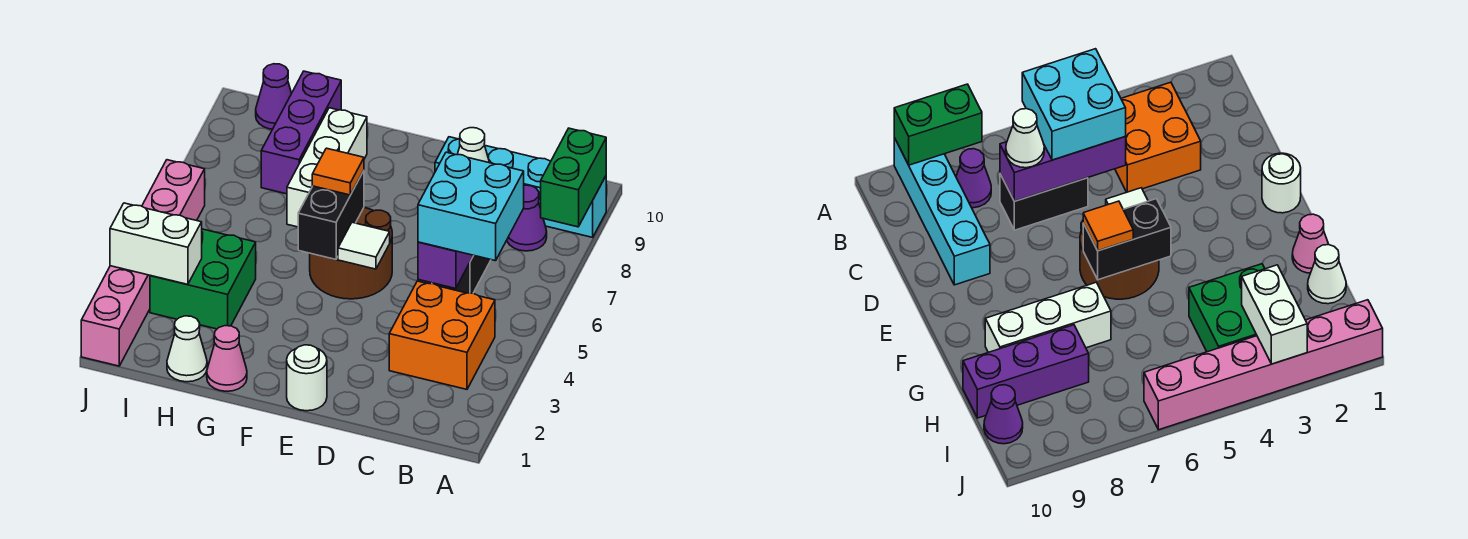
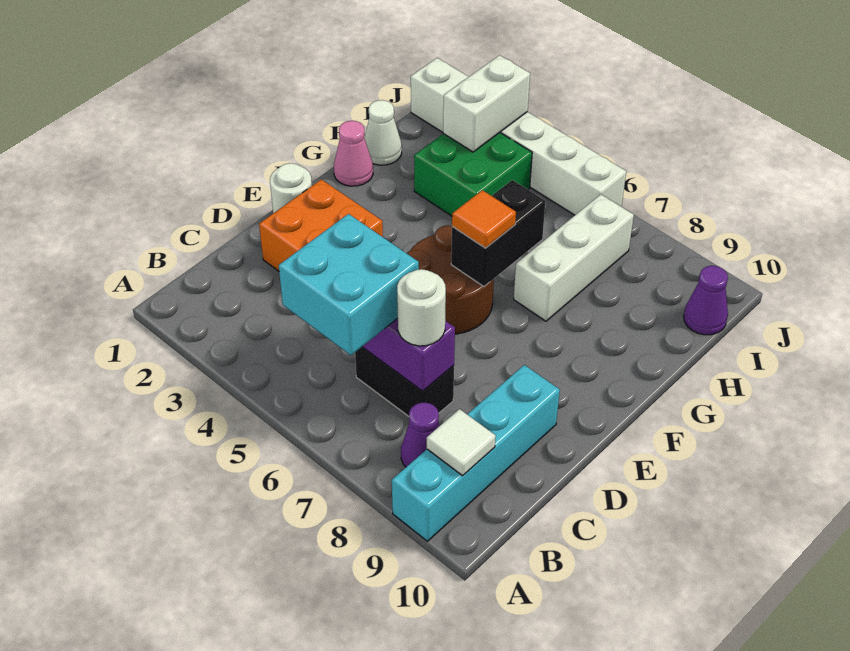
green brick A8:A9 level 2 -> none
orange brick B3:C4 level 1 -> orange brick D2:E3 level 1
white cone C7 level 3 -> white round brick C7 level 3
white tile E5 level 2 -> white tile B9 level 2
black brick F5:F6 level 2 -> black brick F6:G6 level 2
white brick G7:G9 level 1 -> white brick G7:I7 level 1
purple brick H8:H10 level 1 -> none
pink brick J1:J6 level 1 -> white brick J1:J6 level 1

